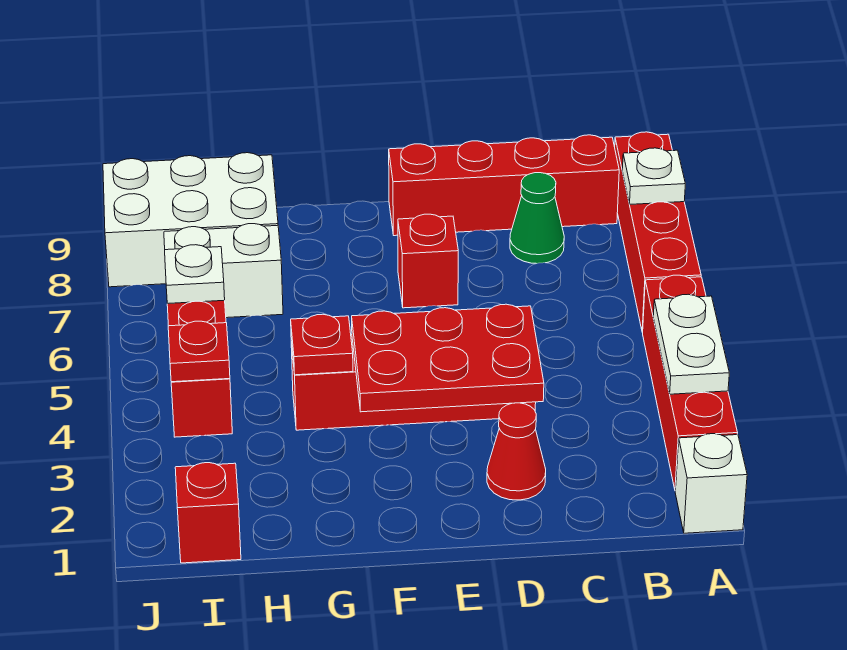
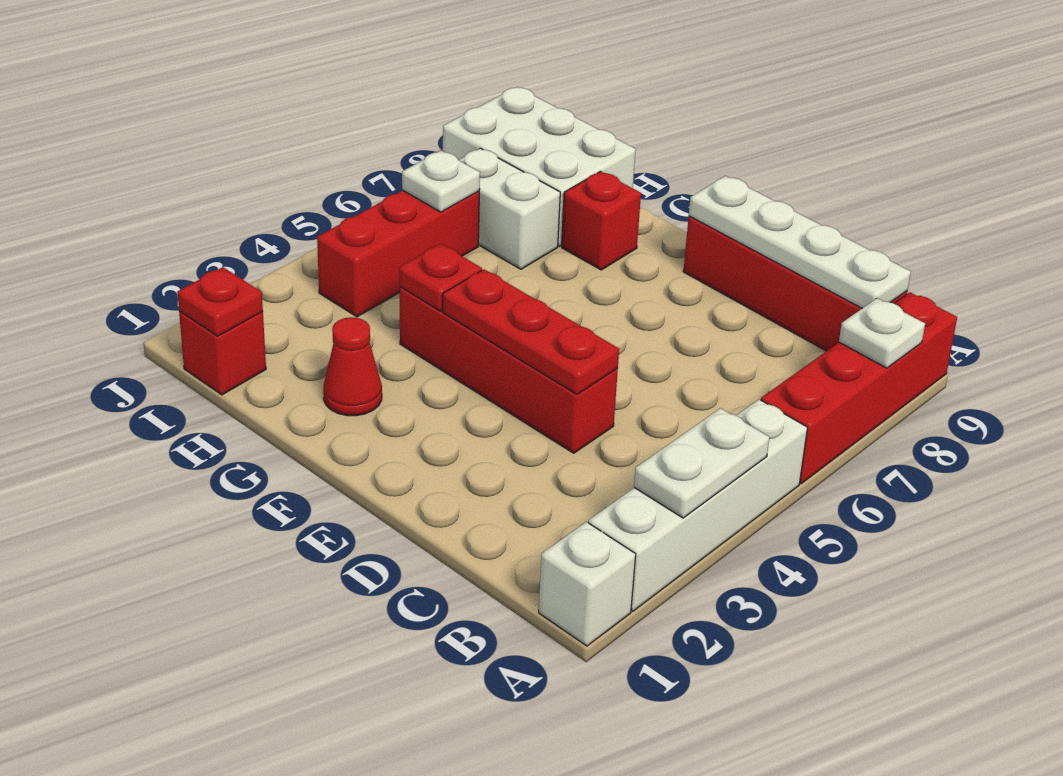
red brick A2:A5 level 1 -> white brick A2:A5 level 1
none -> white plate B9:E9 level 2
green cone C8 level 1 -> none
red cone D2 level 1 -> red cone G2 level 1
red plate D3:F4 level 2 -> red plate D4:F4 level 2
red brick E7 level 1 -> red brick G8 level 1
red plate I4 level 2 -> red plate I1 level 2

